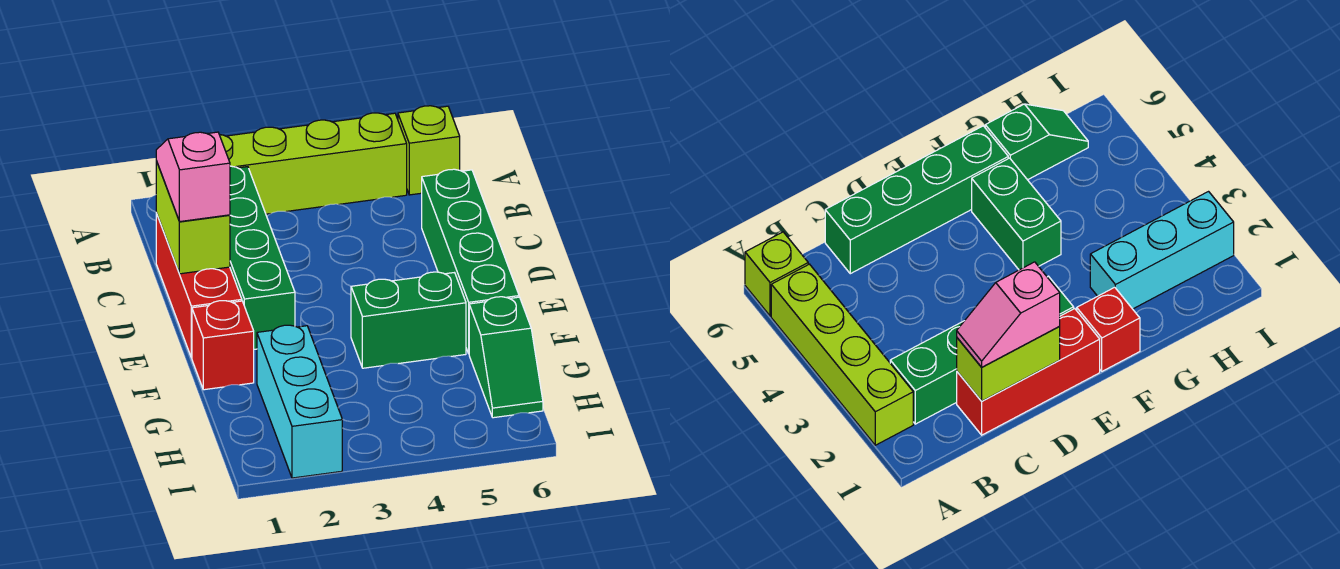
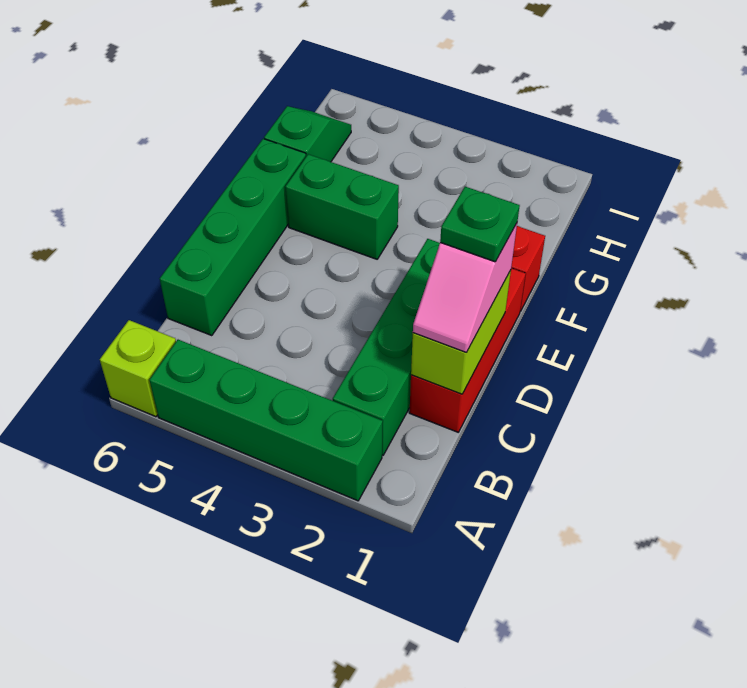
lime brick A2:A5 level 1 -> green brick A2:A5 level 1
none -> green plate D1 level 4
cyan brick G2:I2 level 1 -> none

